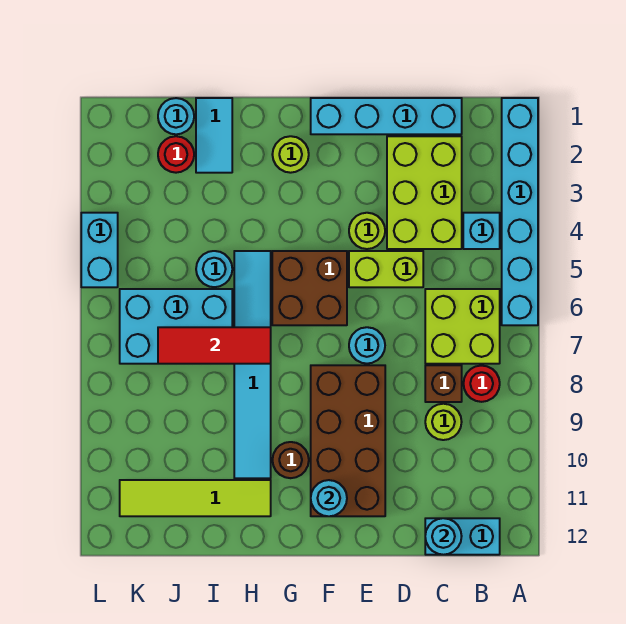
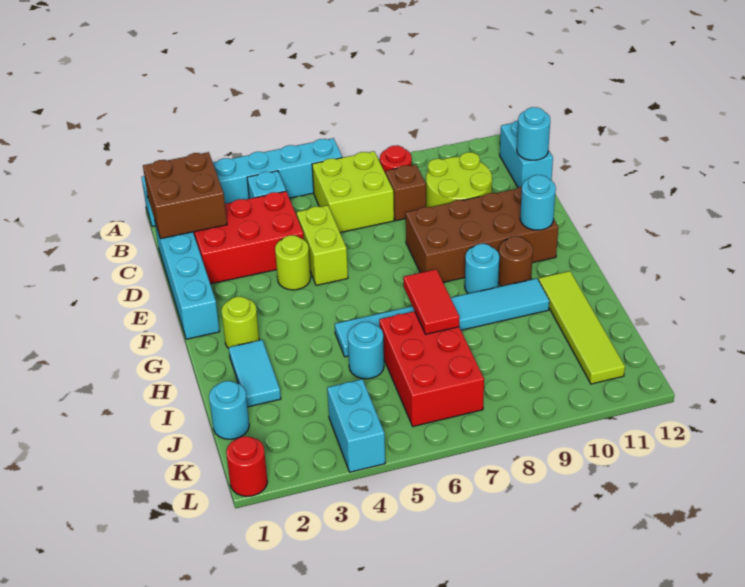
lime brick C2:D4 level 1 -> red brick C2:D4 level 1
lime round brick C9 level 1 -> lime round brick C9:D10 level 1
cyan round brick E7 level 1 -> cyan round brick G9 level 1
brown brick F5:G6 level 1 -> brown brick B1:C2 level 2
red tile H7:J7 level 2 -> red tile H7:I7 level 2
cyan tile I1:I2 level 1 -> cyan tile H2:I2 level 1
cyan brick I6:K7 level 1 -> red brick I6:K7 level 1
red round brick J2 level 1 -> red round brick L1 level 1
cyan brick L4:L5 level 1 -> cyan brick K4:L4 level 1

